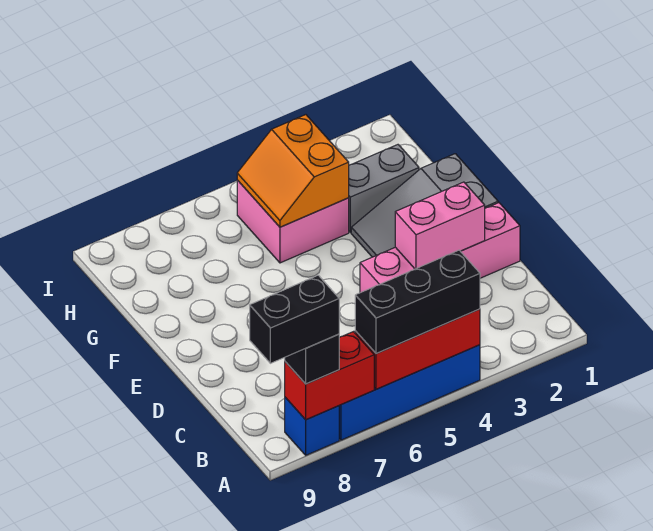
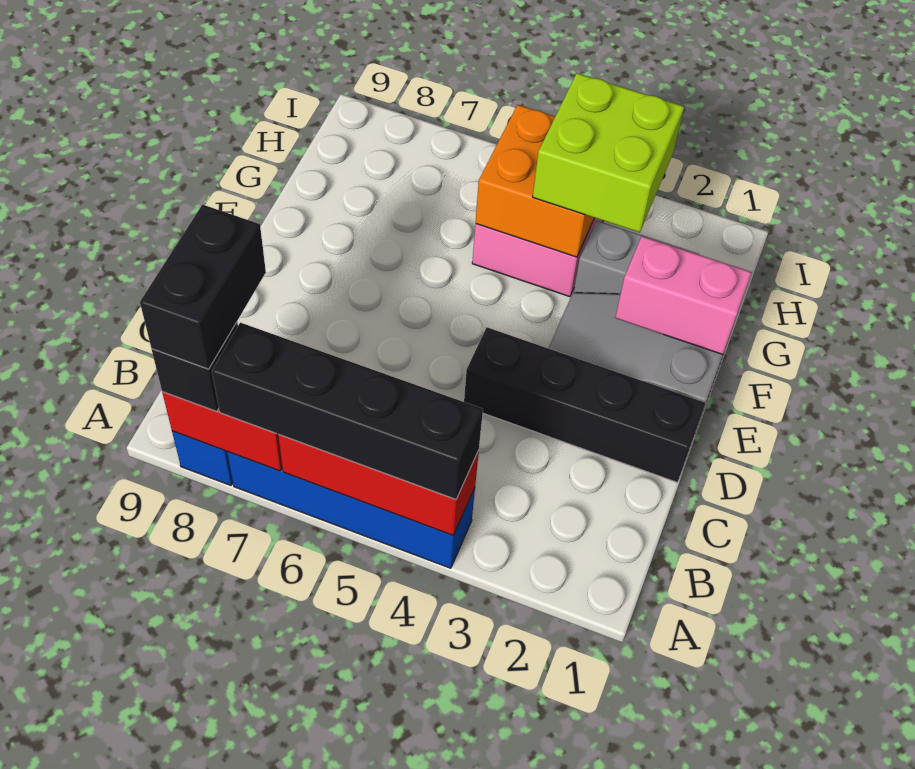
black brick A4:A6 level 3 -> black brick A4:A7 level 3
black brick A8:A9 level 4 -> black brick A8:B8 level 4
pink brick D1:D4 level 1 -> black brick D1:D4 level 1
pink brick D2:D3 level 2 -> pink brick F1:F2 level 2
none -> lime brick G3:H4 level 3
orange slope G4:H5 level 2 top 4 -> orange brick G4:H5 level 2

